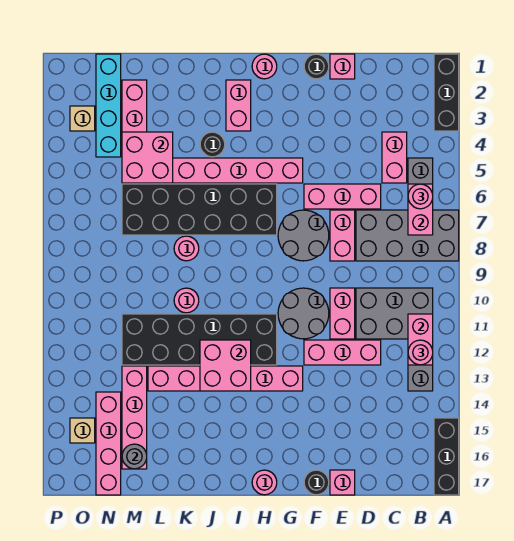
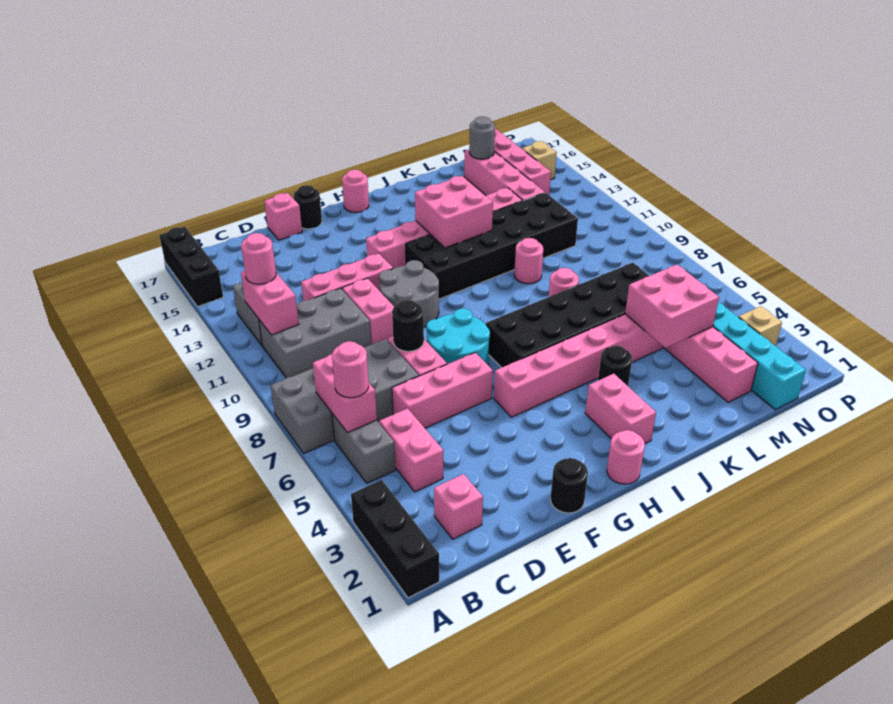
pink brick E1 level 1 -> pink brick C2 level 1
none -> black round brick E8 level 2
grey round brick F7:G8 level 1 -> cyan round brick F7:G8 level 1

